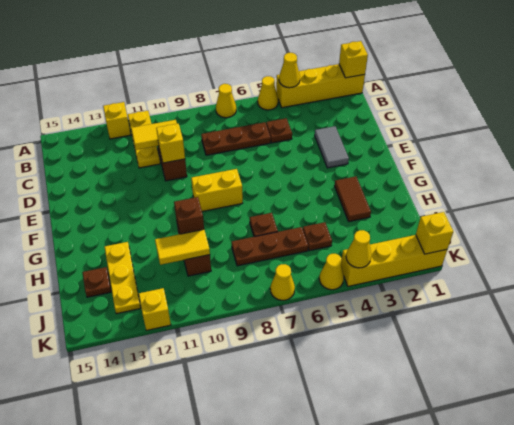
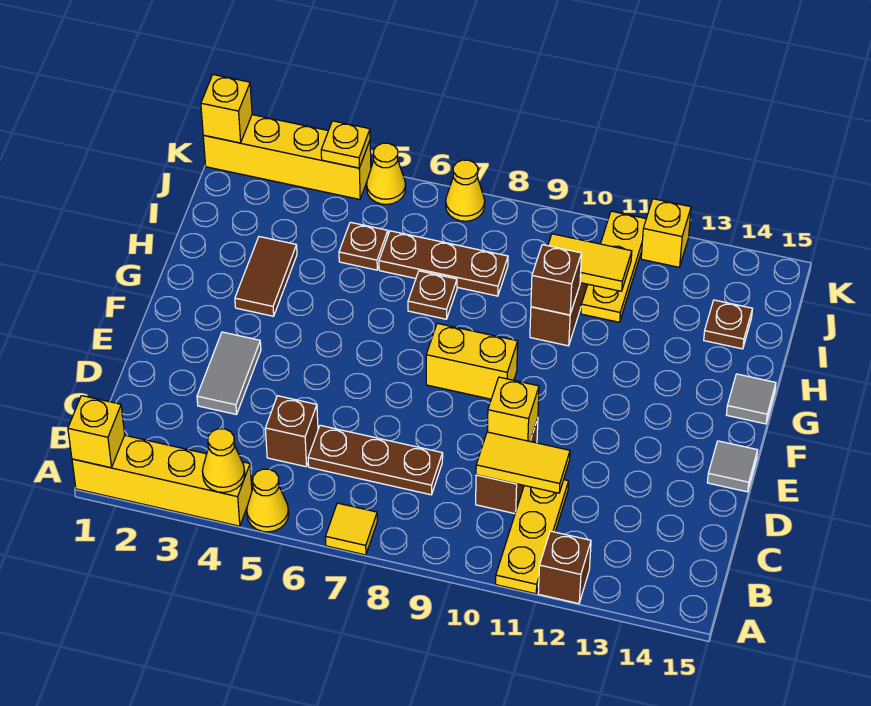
yellow cone A7 level 1 -> yellow tile A7 level 1
yellow brick A12 level 1 -> brown brick A12 level 1
brown plate C5 level 1 -> brown brick C5 level 1
none -> grey tile E15 level 1
none -> grey tile G15 level 1
yellow plate H13:J13 level 1 -> yellow plate I11:K11 level 1
yellow cone K4 level 2 -> yellow plate K4 level 2

